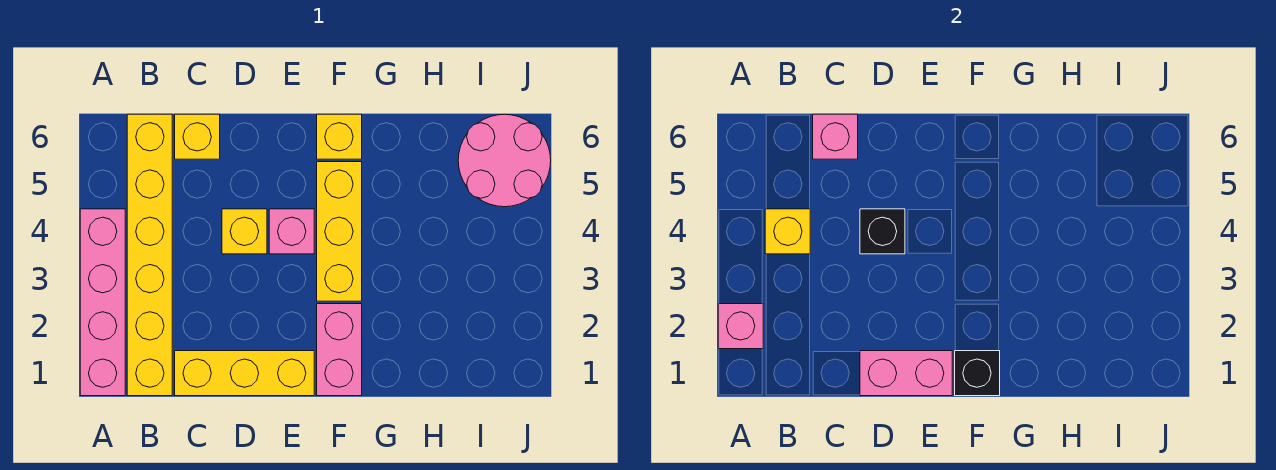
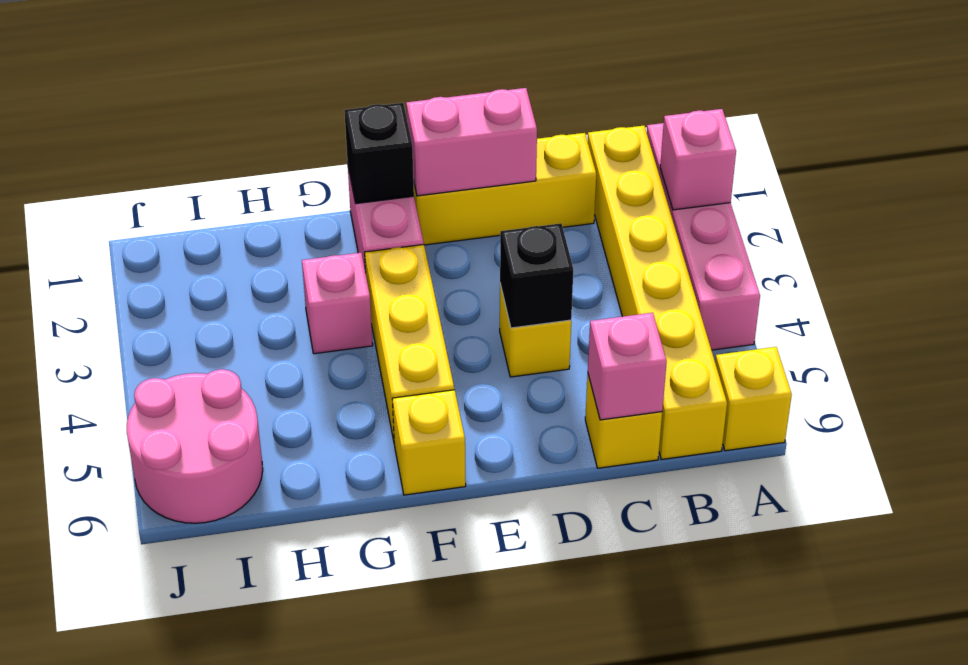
yellow brick B4 level 2 -> yellow brick A6 level 1
pink brick E4 level 1 -> pink brick G3 level 1

